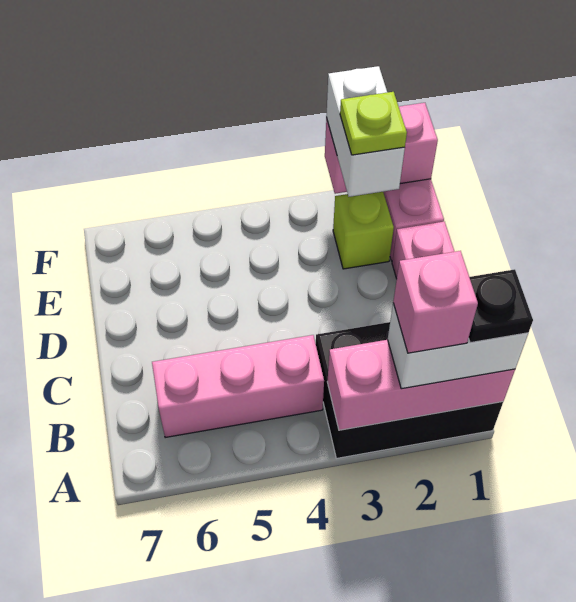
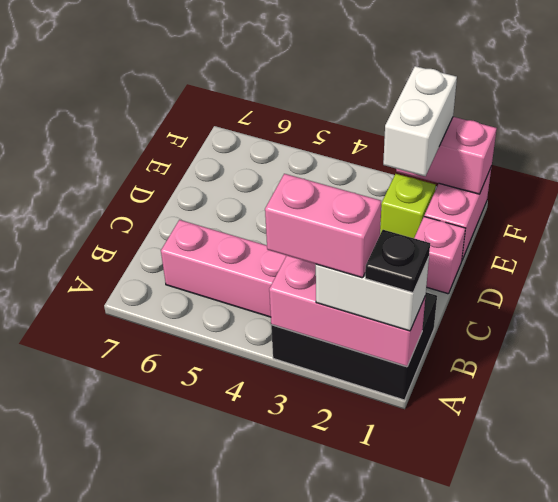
pink brick A2 level 4 -> pink brick A2:A3 level 4
lime plate E2 level 4 -> none

